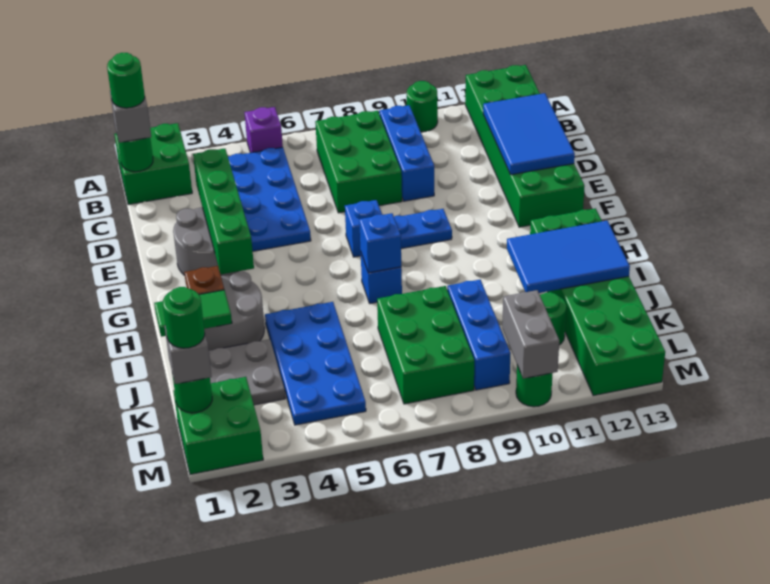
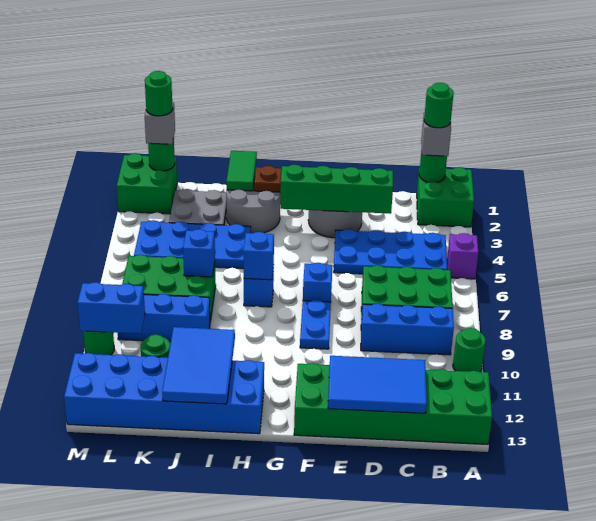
green brick H12:M13 level 1 -> blue brick H12:M13 level 1
none -> blue brick J7 level 2
grey brick L10:M10 level 2 -> blue brick L10:M10 level 2

